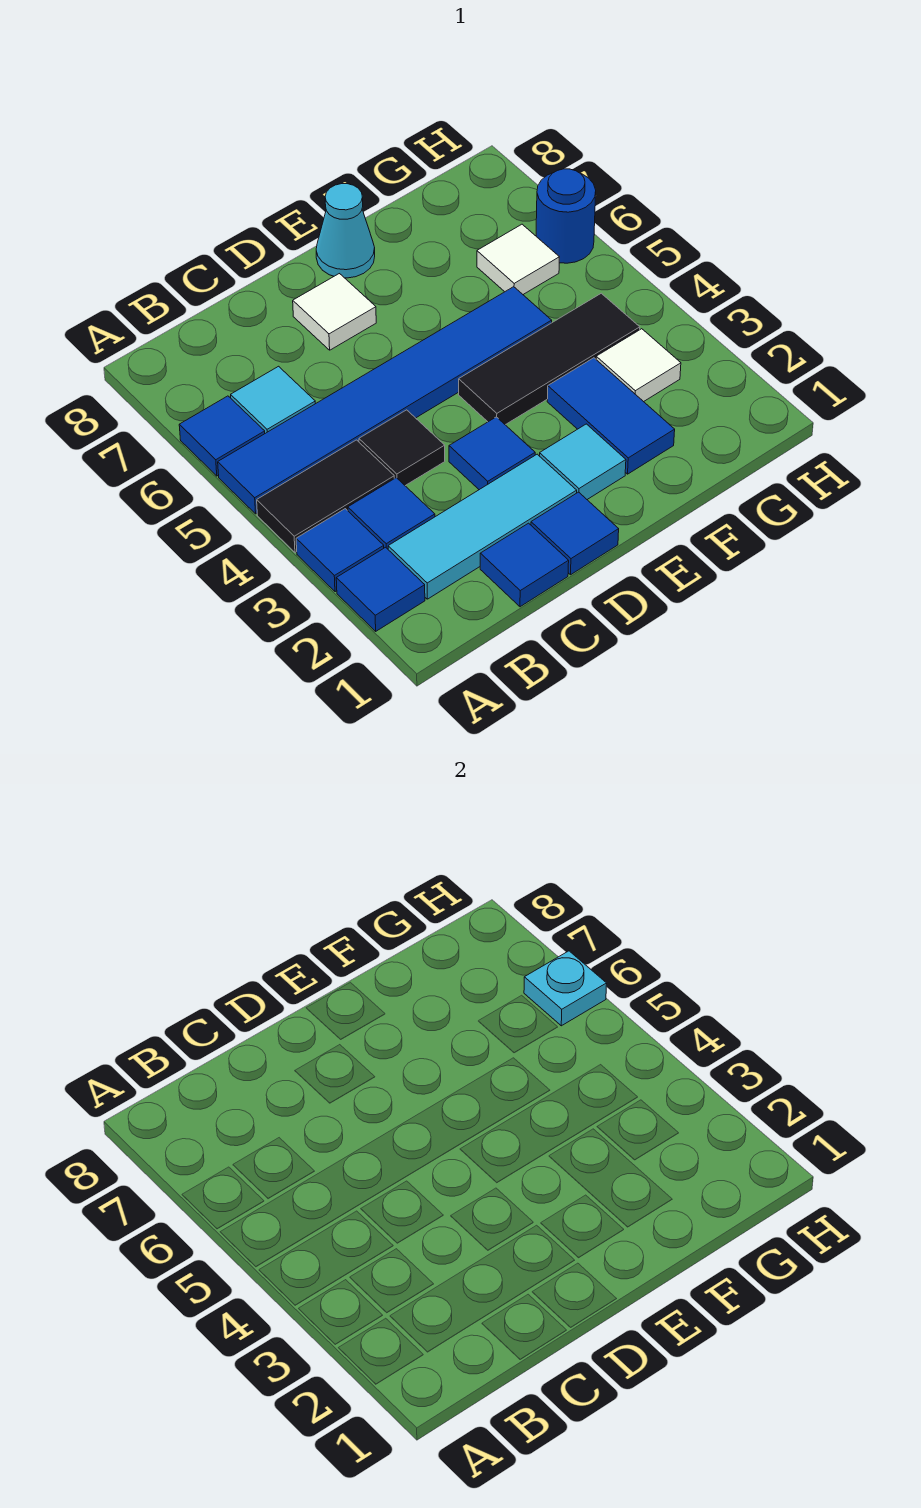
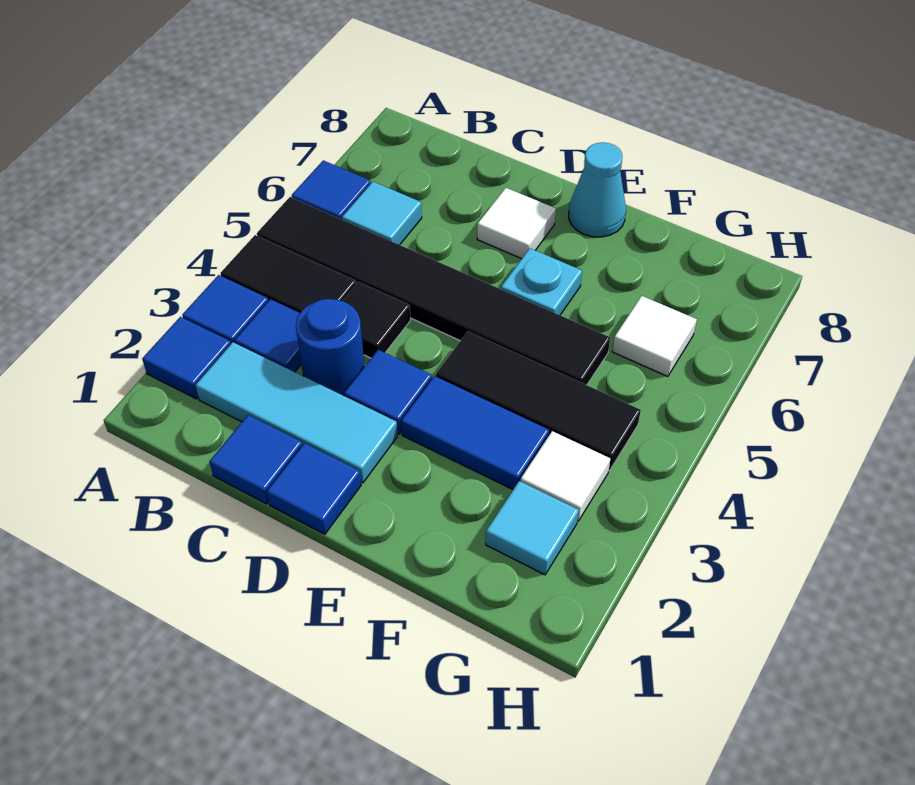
blue tile A5:F5 level 1 -> black tile A5:F5 level 1
cyan tile E2 level 1 -> cyan tile G2 level 1
blue tile F2:F3 level 1 -> blue tile E3:F3 level 1
blue round brick H6 level 1 -> blue round brick C3 level 1
cyan plate H6 level 2 -> cyan plate E6 level 1

